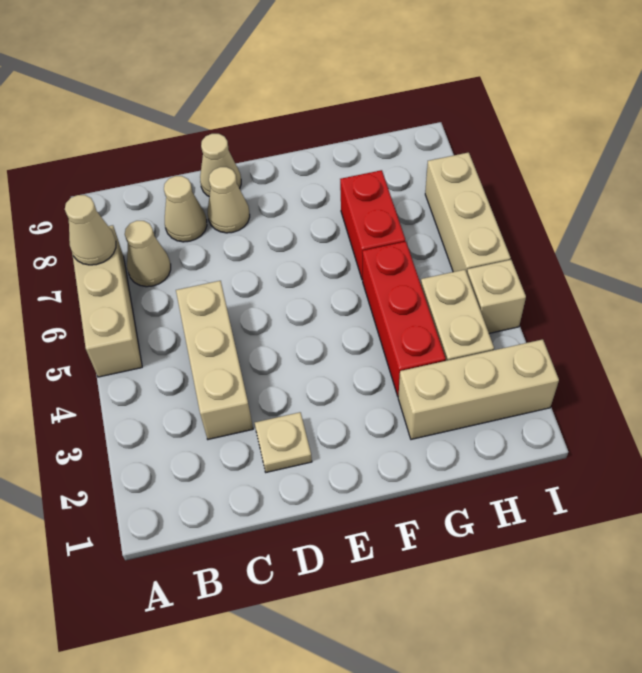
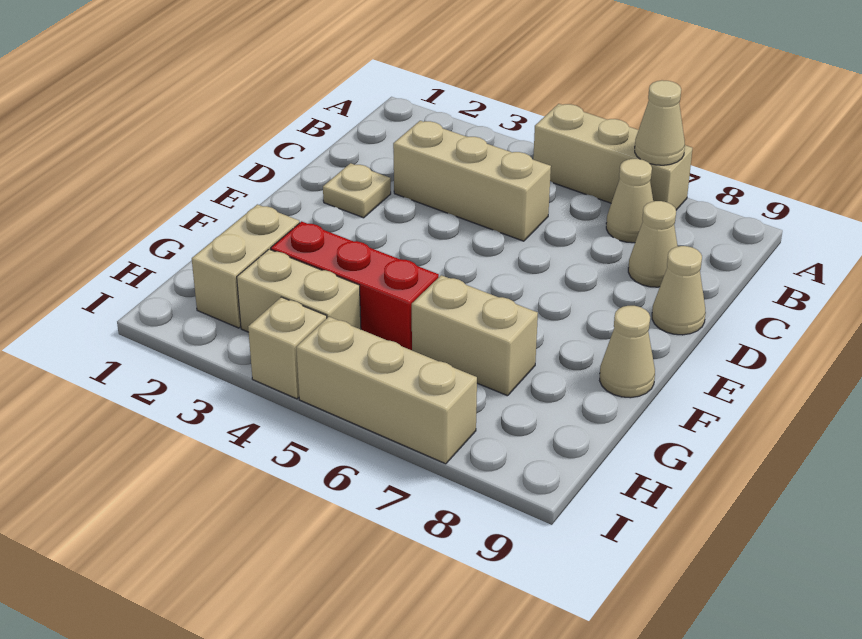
tan cone D8 level 1 -> tan cone F9 level 1
tan brick G2:I2 level 1 -> tan brick G2:H2 level 1
red brick G6:G7 level 1 -> tan brick G6:G7 level 1

